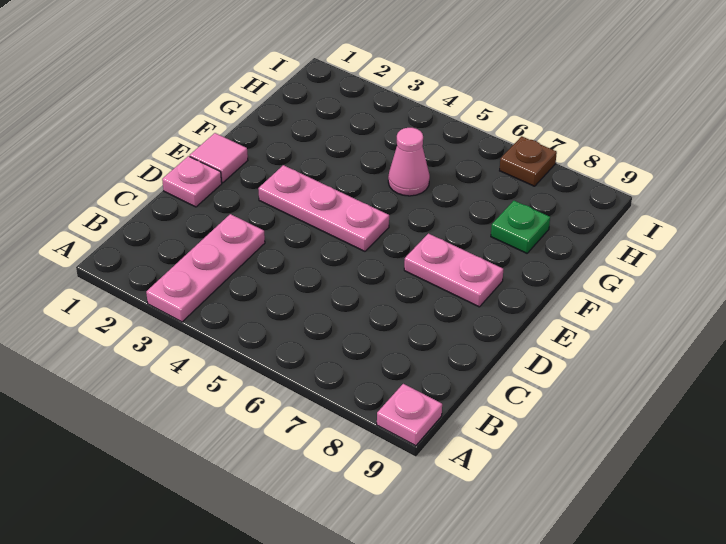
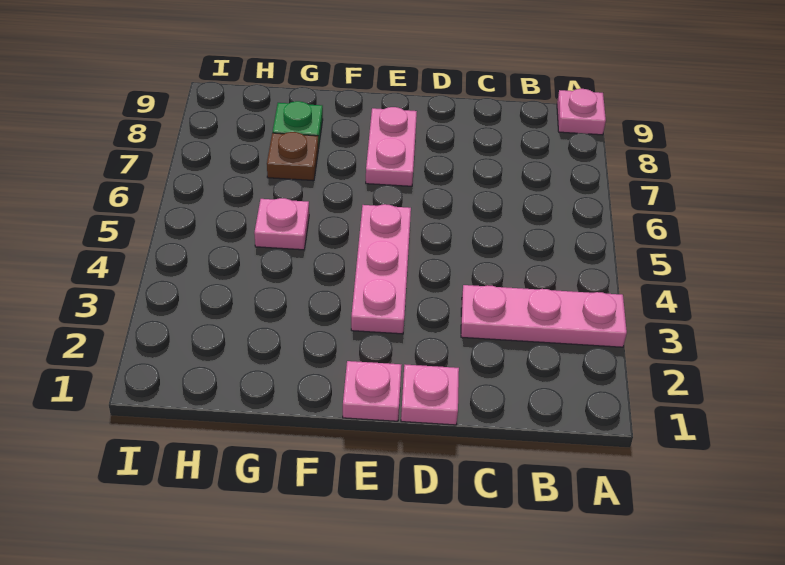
pink tile E1 level 1 -> pink plate E1 level 1
pink cone G5 level 1 -> pink plate G5 level 1
brown plate I7 level 1 -> brown plate G7 level 1

